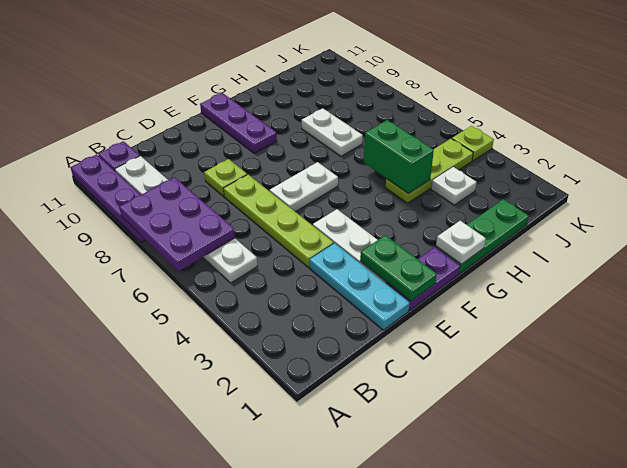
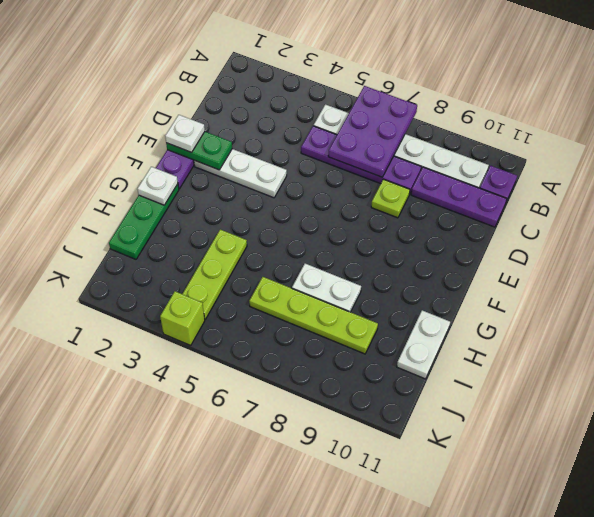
purple plate A6:B8 level 2 -> purple plate A6:C7 level 2
purple plate A8:A11 level 1 -> purple plate C5:C8 level 1
cyan plate D1:D3 level 1 -> none
lime plate D4:D7 level 1 -> lime plate I6:I9 level 1
white plate E6:F6 level 1 -> white plate H11:I11 level 1
purple plate F9:F11 level 1 -> purple plate C9:C11 level 1
green brick H4:H5 level 2 -> none
white plate I3 level 1 -> white plate E1 level 3
lime plate K4 level 1 -> lime brick K4 level 1

